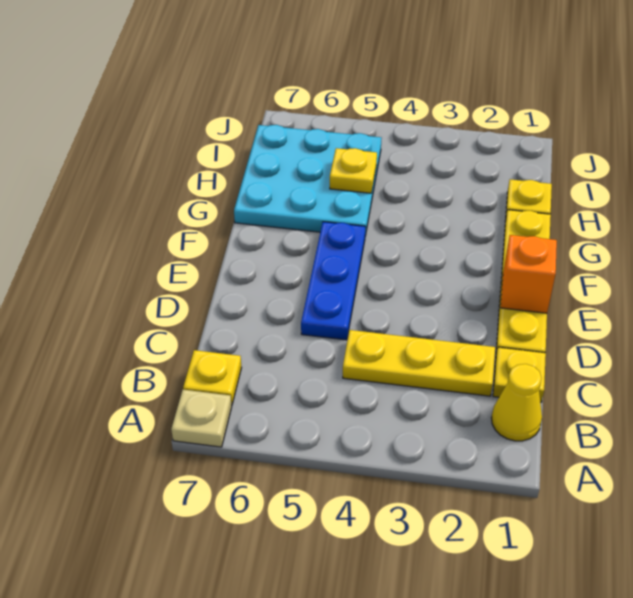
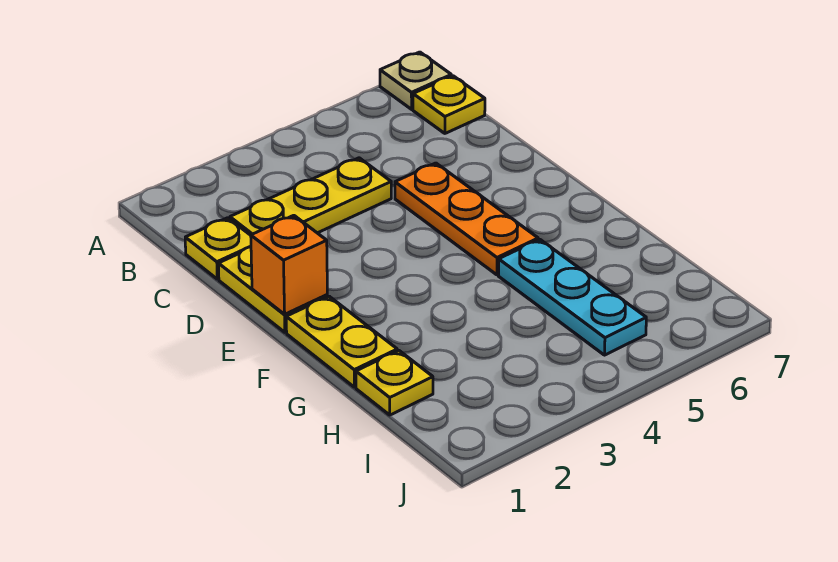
yellow cone B1 level 1 -> none
blue plate D5:F5 level 1 -> orange plate D5:F5 level 1
cyan plate G5:I7 level 1 -> cyan plate G5:I5 level 1
yellow plate H5 level 2 -> none

